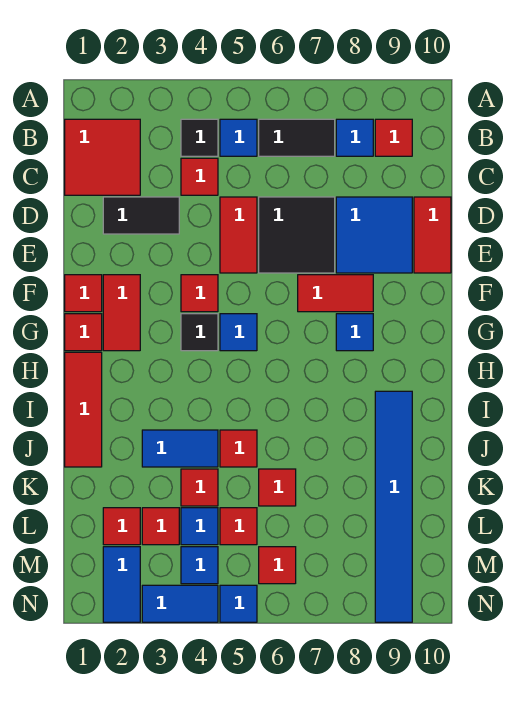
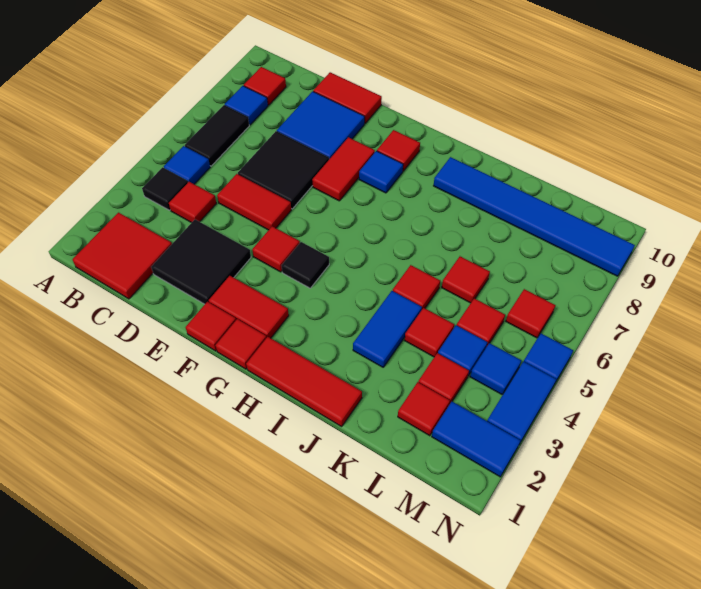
black tile D2:D3 level 1 -> black tile D2:E3 level 1
blue tile G5 level 1 -> none
none -> red tile G9 level 1

